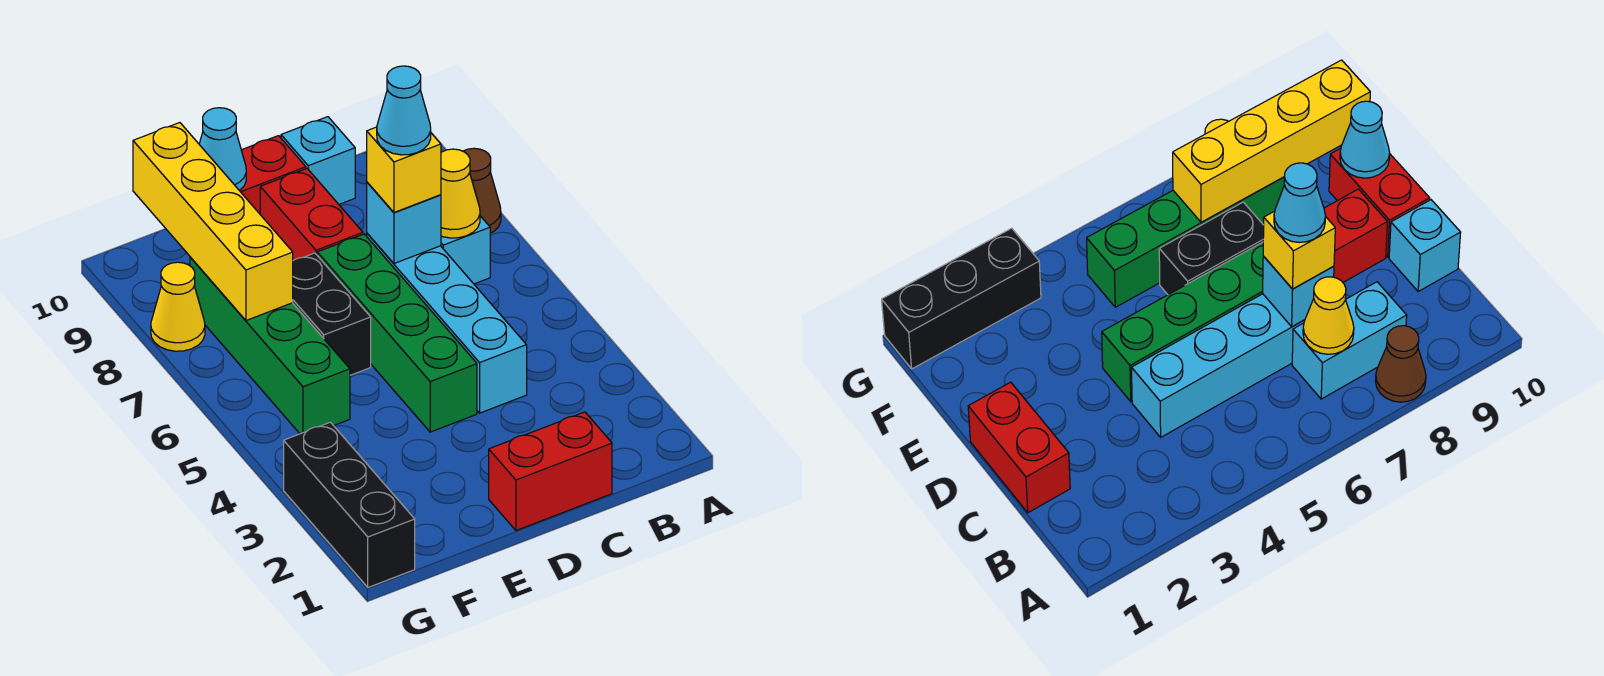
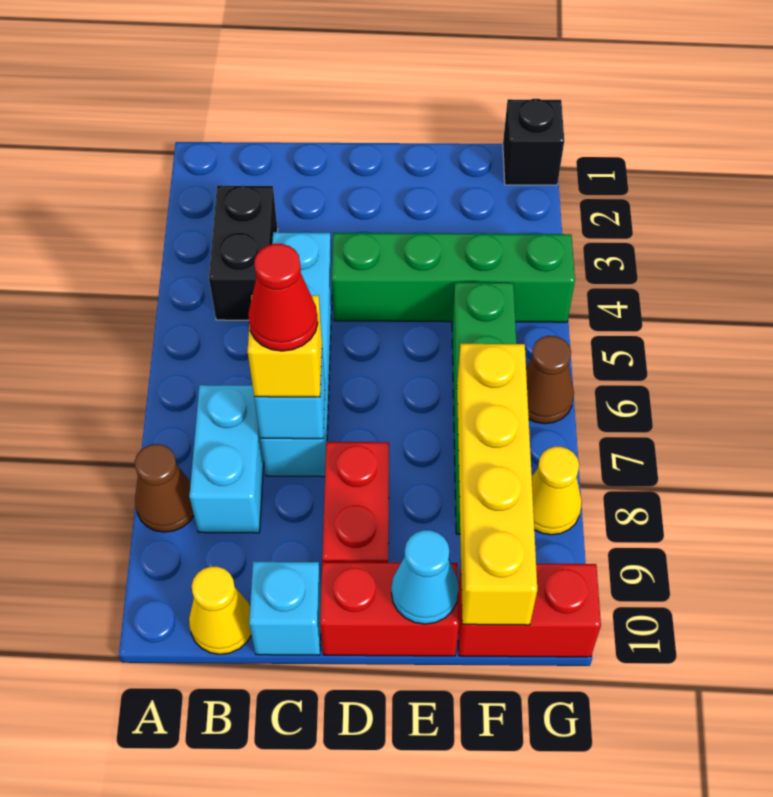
yellow cone B7 level 2 -> yellow cone B10 level 1
red brick C1:D1 level 1 -> red brick F10:G10 level 1
cyan cone C7 level 4 -> red cone C7 level 4
green brick D4:D7 level 1 -> green brick D4:G4 level 1
black brick E6:E7 level 1 -> black brick B3:B4 level 1
black brick G1:G3 level 1 -> black brick G1 level 1
none -> brown cone G6 level 1

